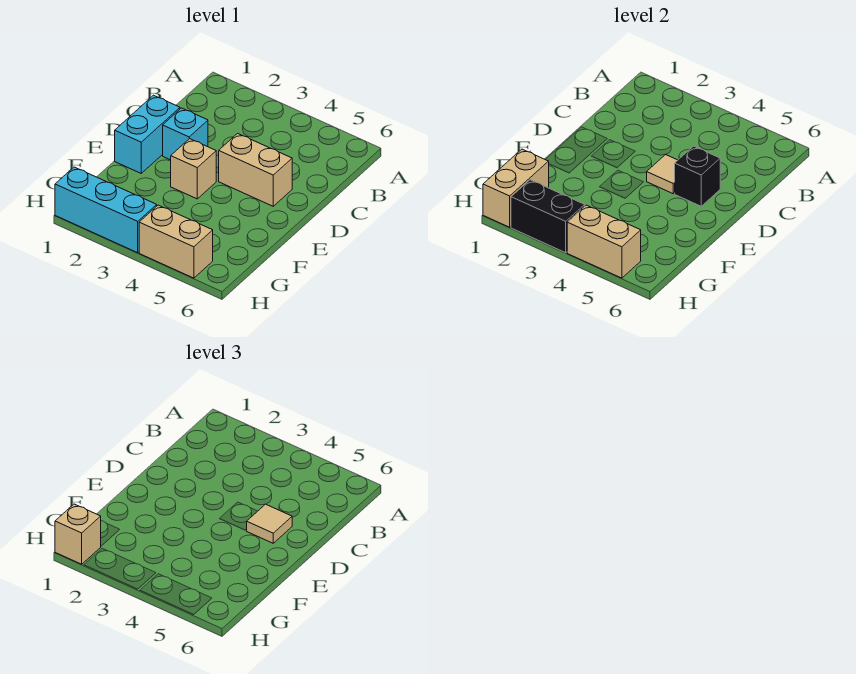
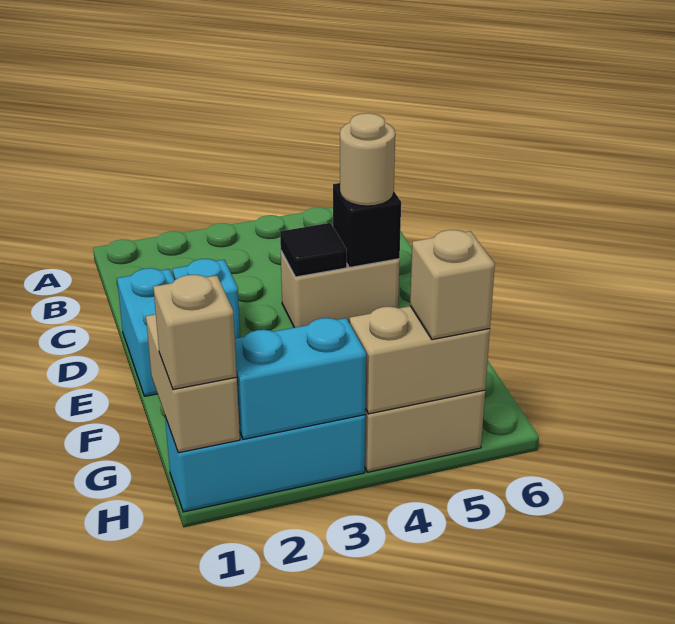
tan tile D4 level 2 -> black tile D4 level 2
tan tile D5 level 3 -> tan round brick D5 level 3
tan brick E3 level 1 -> tan brick H5 level 3
black brick H2:H3 level 2 -> cyan brick H2:H3 level 2

